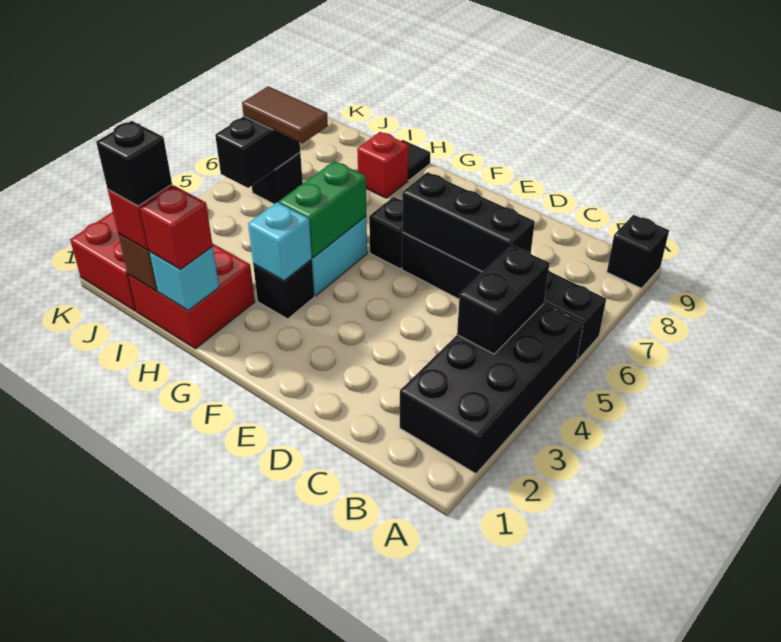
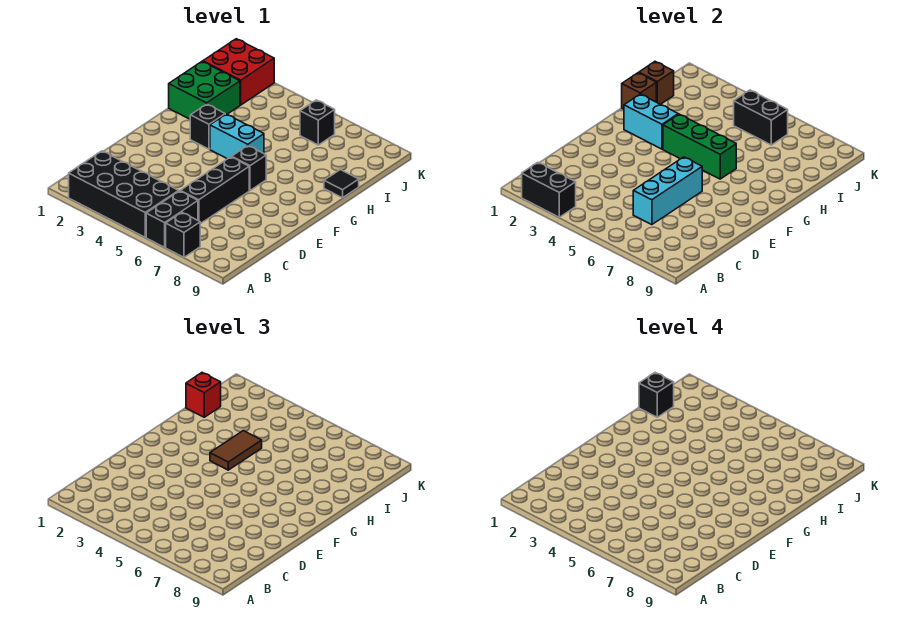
black brick A9 level 1 -> black brick A7 level 1
black brick B4:B5 level 2 -> black brick A2:A3 level 2
black brick C6:E6 level 2 -> cyan brick C6:E6 level 2
cyan brick G3 level 2 -> cyan brick G2:G3 level 2
green brick G4:G5 level 2 -> green brick G4:G6 level 2
red brick H1:I2 level 1 -> green brick H1:I2 level 1
cyan brick H1 level 2 -> brown brick H1 level 2
red brick H1 level 3 -> none
red brick H8 level 1 -> none
brown tile I6:J6 level 3 -> brown tile G4:H4 level 3

